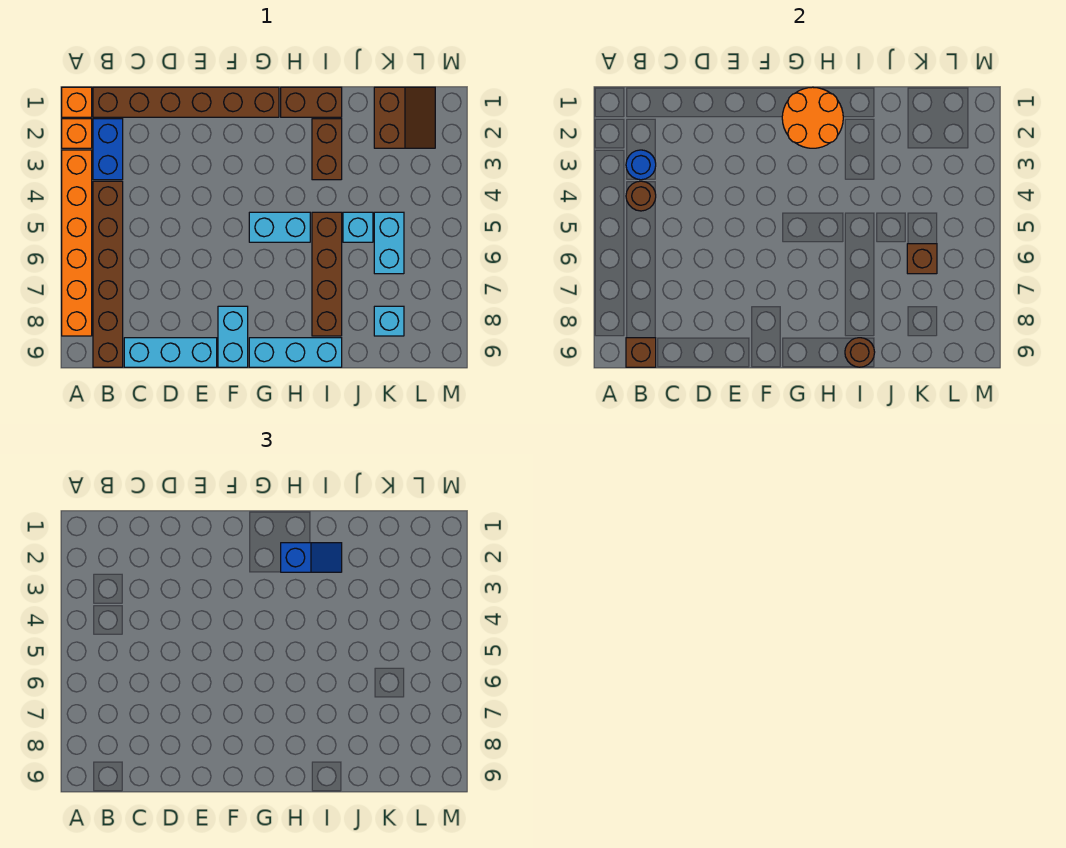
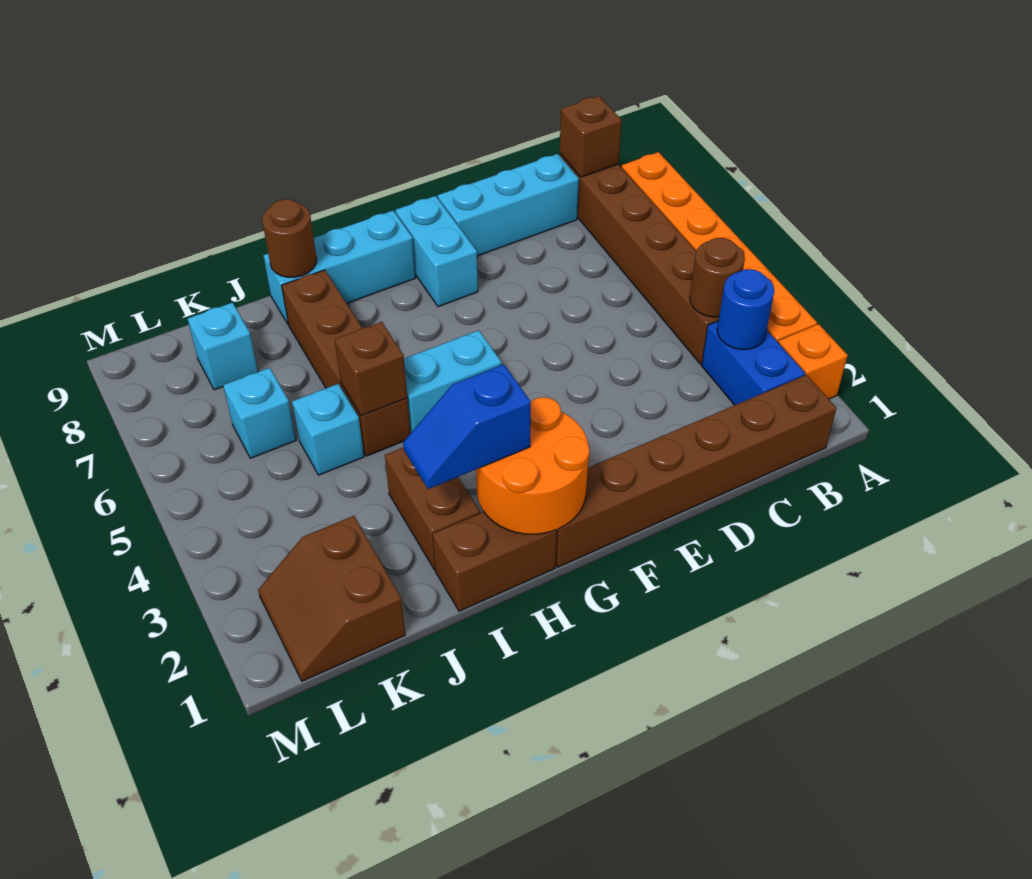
orange brick A1 level 1 -> none
cyan brick K5:K6 level 1 -> cyan brick K6 level 1
brown brick K6 level 2 -> brown brick I5 level 2

